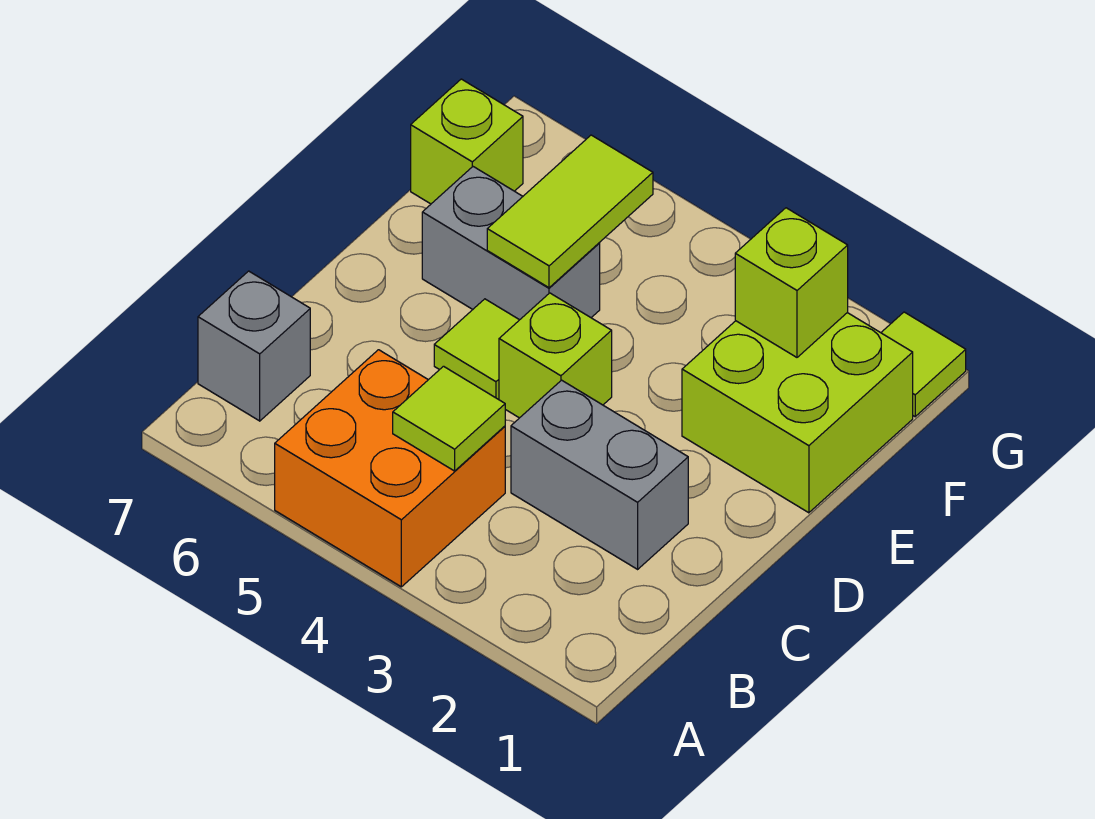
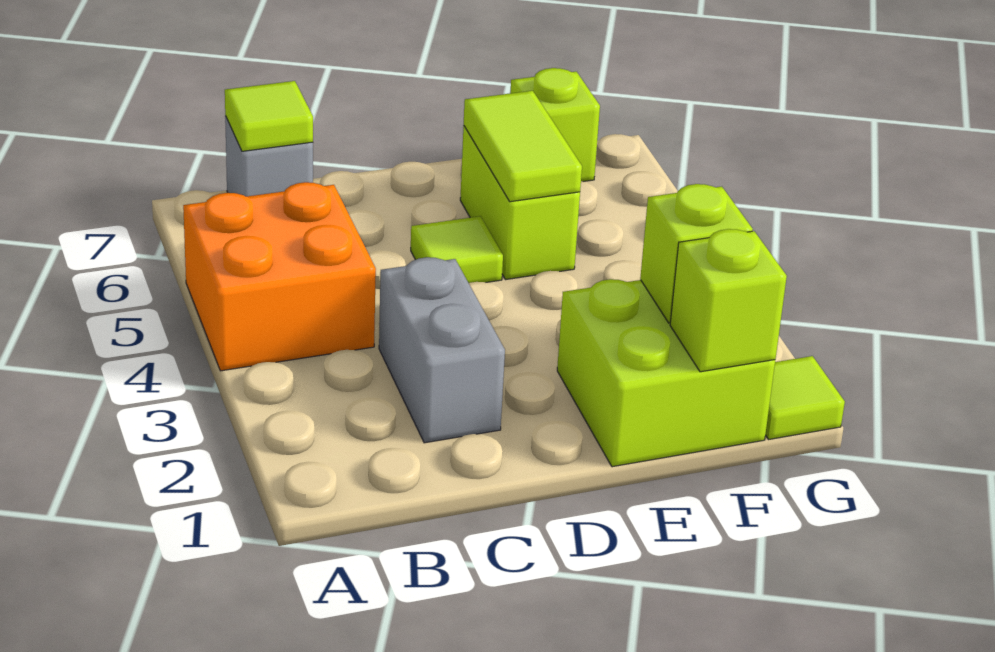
lime tile B4 level 2 -> lime tile B7 level 2
lime brick D4 level 1 -> lime brick F1 level 2
grey brick E5:E6 level 1 -> lime brick E5:E6 level 1
lime tile E5:F5 level 2 -> lime tile E5:E6 level 2

